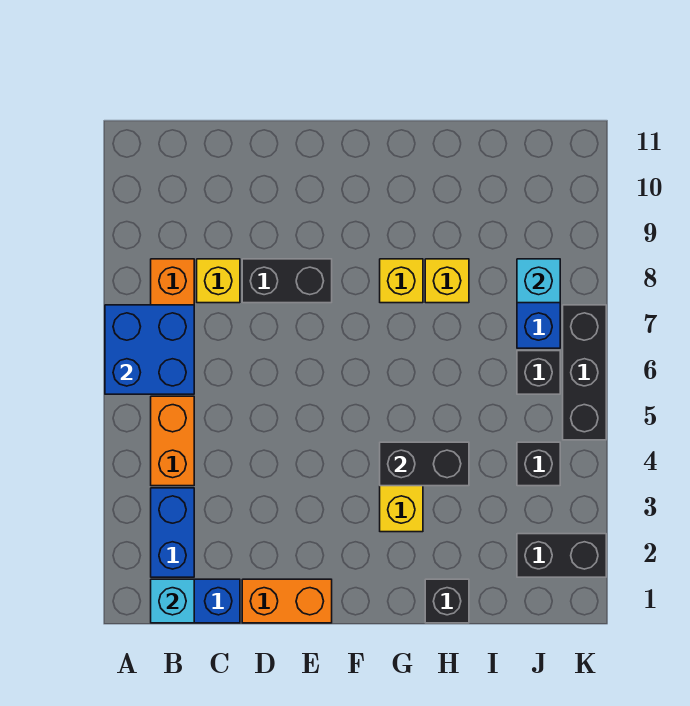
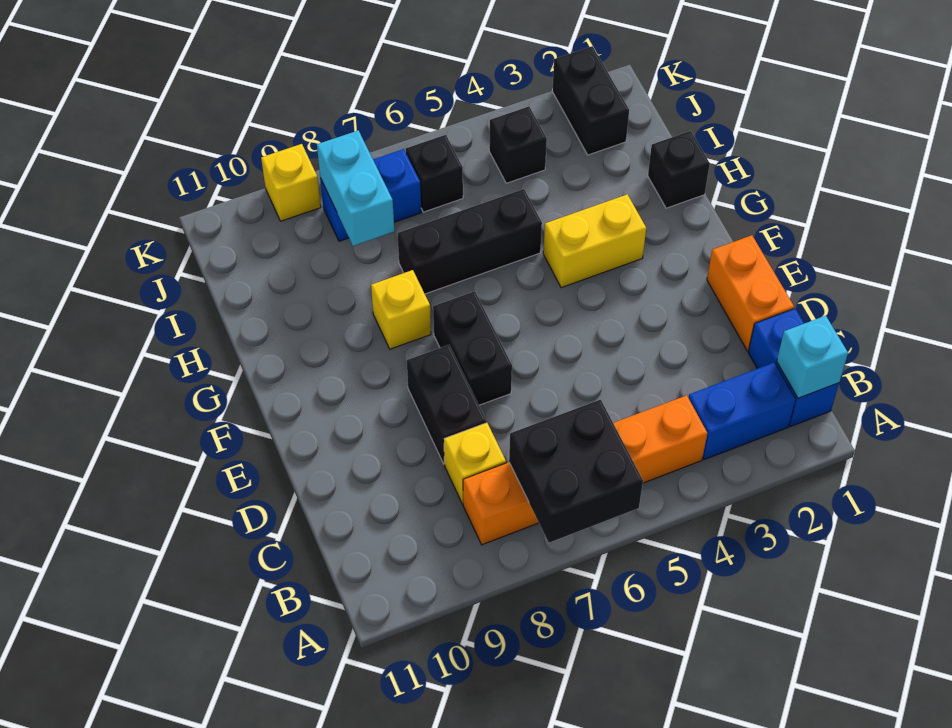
blue brick A6:B7 level 2 -> black brick A6:B7 level 2
black brick G4:H4 level 2 -> black brick E7:F7 level 1
yellow brick H8 level 1 -> yellow brick K9 level 1
cyan brick J8 level 2 -> cyan brick I8:J8 level 2
black brick K5:K7 level 1 -> black brick H5:H7 level 1

